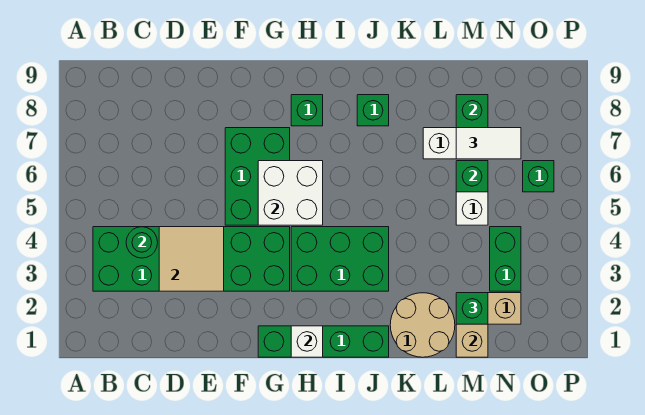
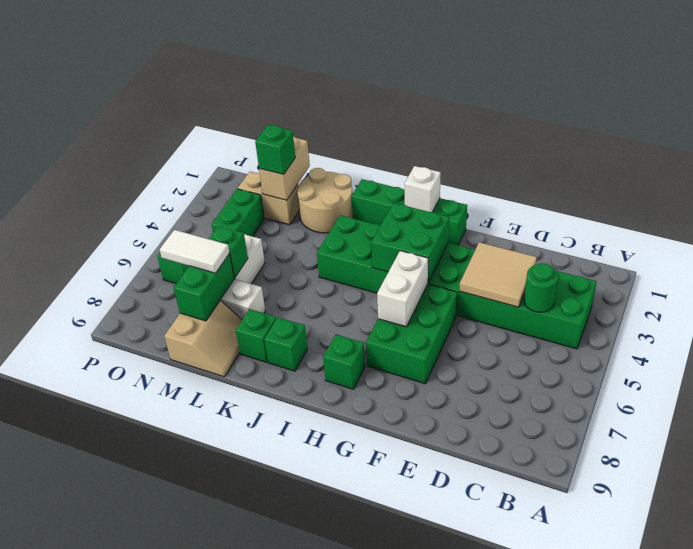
none -> green brick G3:H4 level 2
white brick G5:H6 level 2 -> white brick G5:G6 level 2
none -> green brick K8 level 1
none -> tan slope L8:M9 level 1 top M

